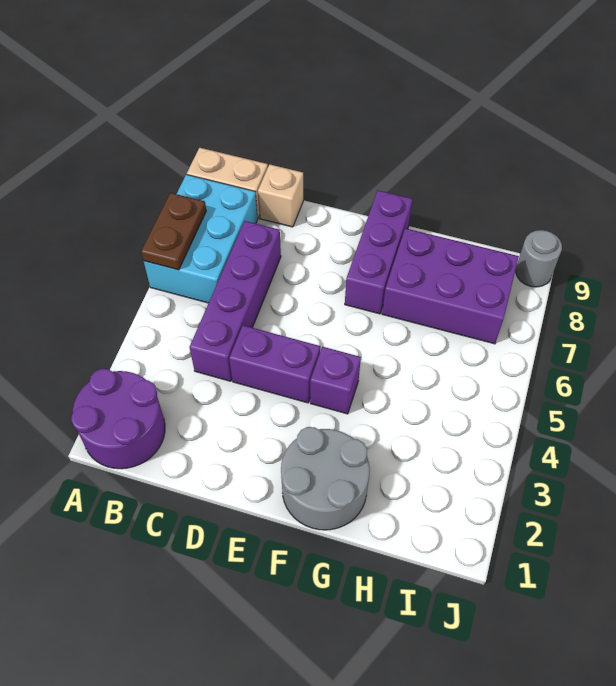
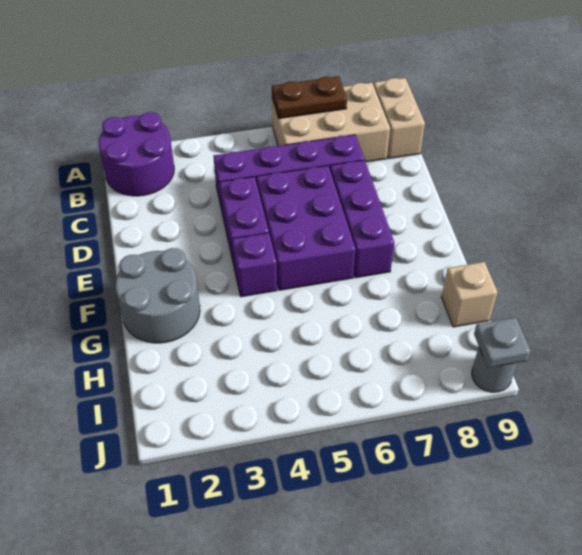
cyan brick A6:B8 level 1 -> tan brick A6:B8 level 1
tan brick C9 level 1 -> tan brick H9 level 1
purple brick F7:F9 level 1 -> purple brick D7:F7 level 1
purple brick G7:I8 level 1 -> purple brick D5:F6 level 1
none -> grey plate J9 level 2

